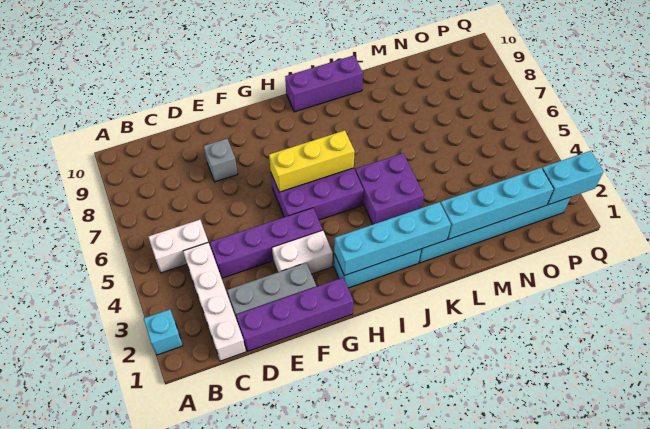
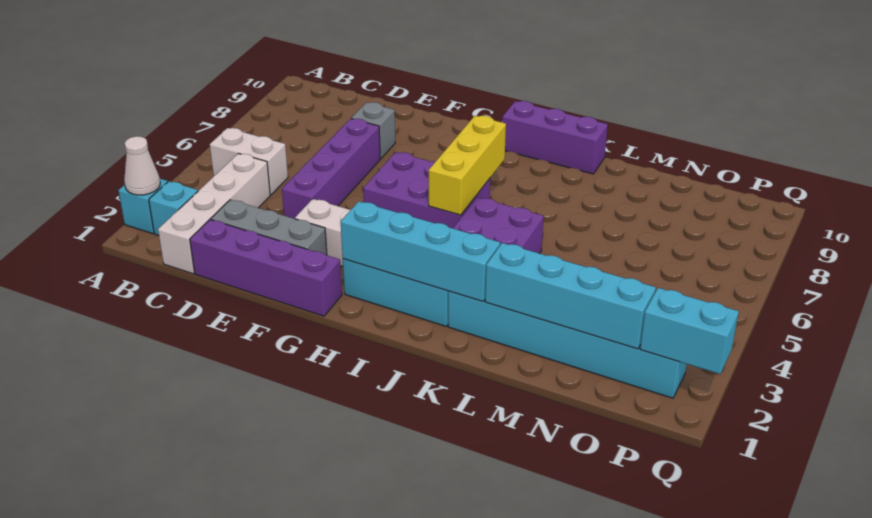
none -> white cone A2 level 2
none -> cyan brick B2 level 1
purple brick D4:G4 level 1 -> purple brick E4:E7 level 1
yellow brick G6:I6 level 2 -> yellow brick I5:I7 level 2

